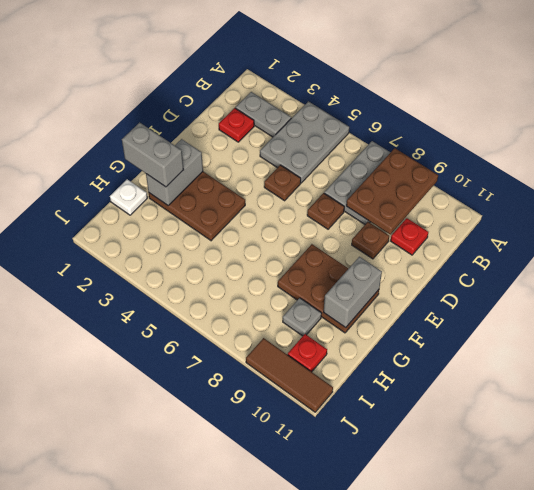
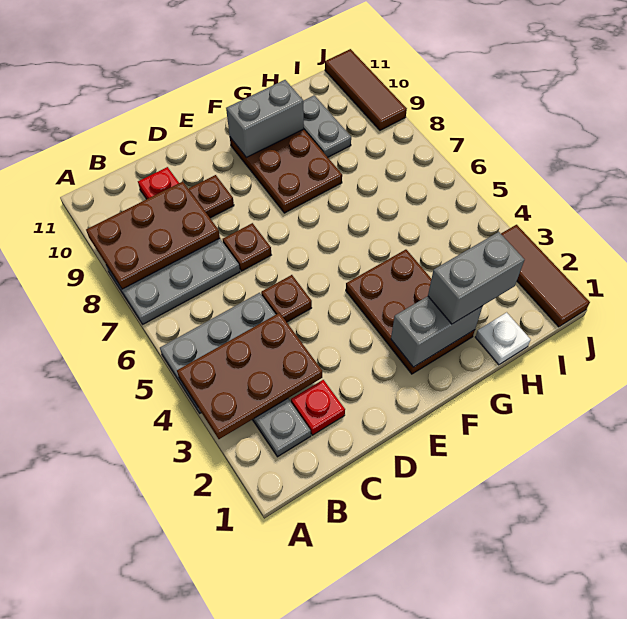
none -> brown plate A3:C4 level 2
grey brick G1:G2 level 3 -> grey brick G2:H2 level 3
grey plate H9 level 1 -> grey plate H9:H10 level 1
red plate I10 level 1 -> none
none -> brown tile J1:J3 level 1

